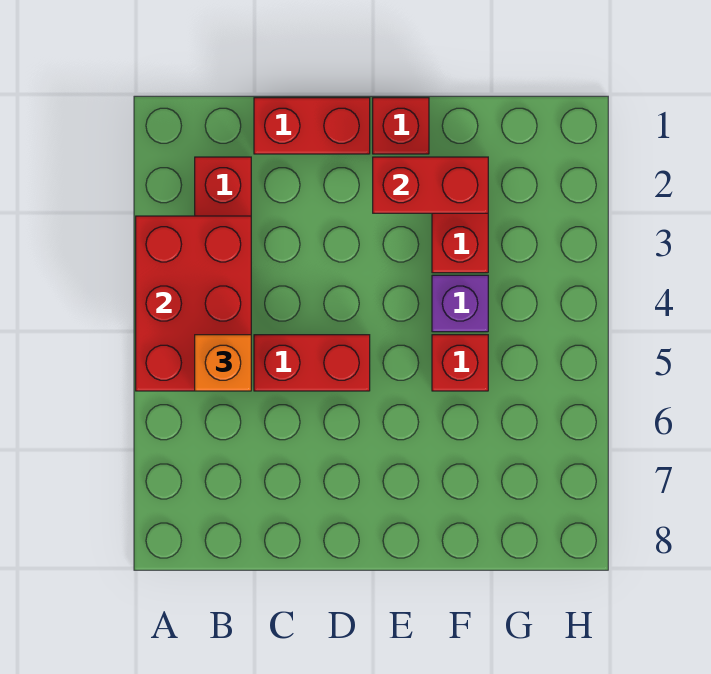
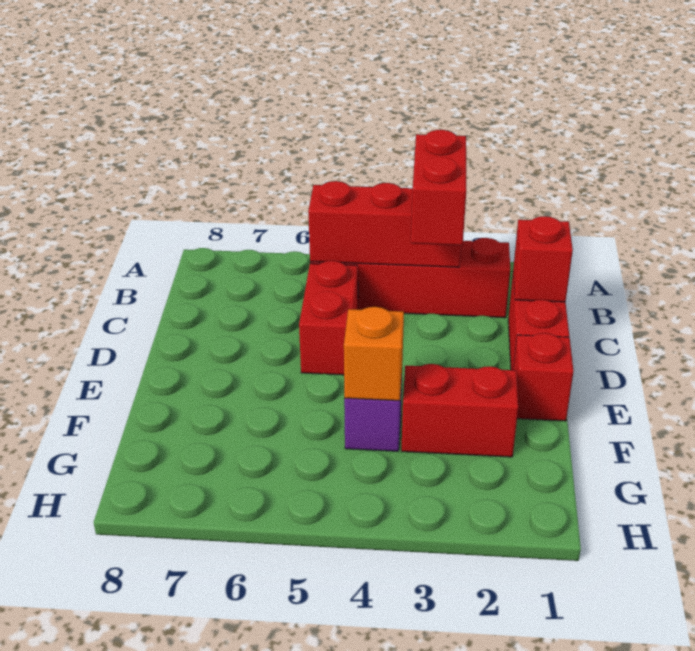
red brick A3:B5 level 2 -> red brick B3:B5 level 2
orange brick B5 level 3 -> orange brick F4 level 2
red brick E2:F2 level 2 -> red brick B3:C3 level 3
red brick F5 level 1 -> red brick C1 level 2

